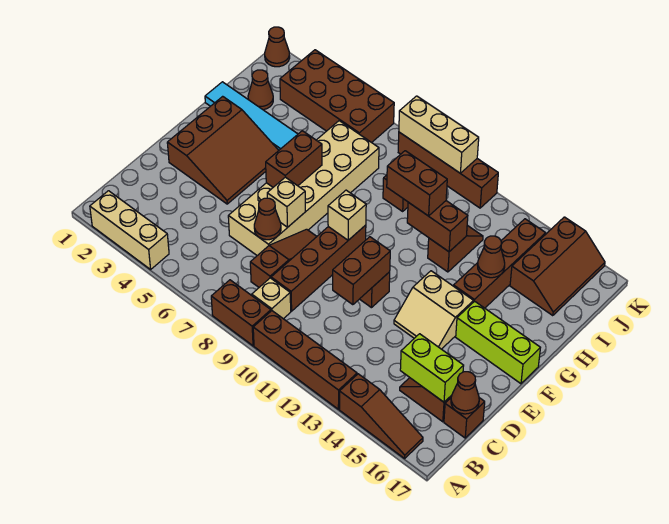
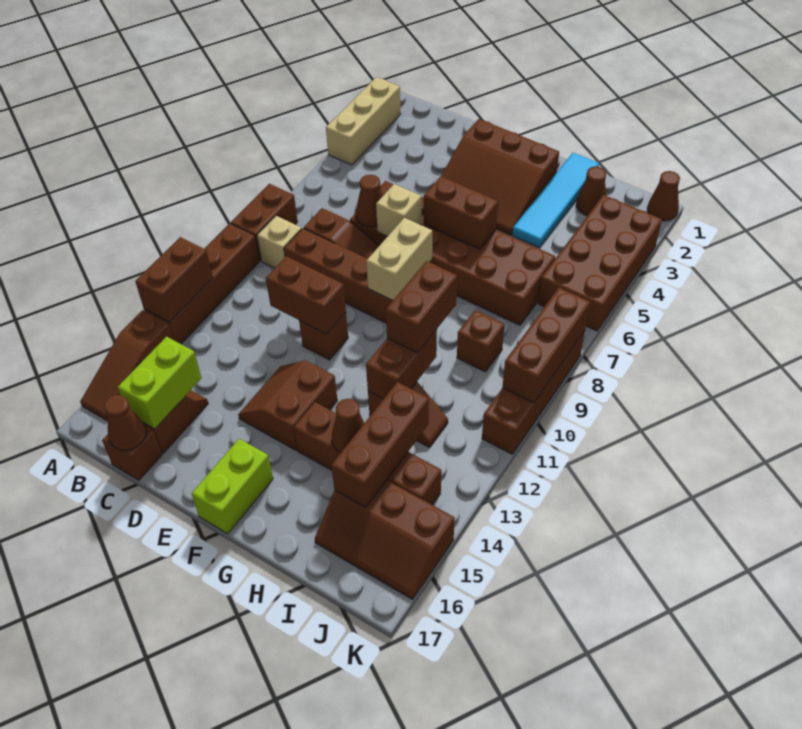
none -> brown brick A12:A13 level 2
tan brick D6:I7 level 1 -> brown brick D6:I7 level 1
tan slope E13:F14 level 1 top F -> brown slope E13:F14 level 1 top F
tan brick F9 level 2 -> tan brick F8:F9 level 2
lime brick F15:F17 level 1 -> lime brick F16:F17 level 1
none -> brown brick I13:I15 level 2
tan brick K8:K10 level 2 -> brown brick K8:K10 level 2

